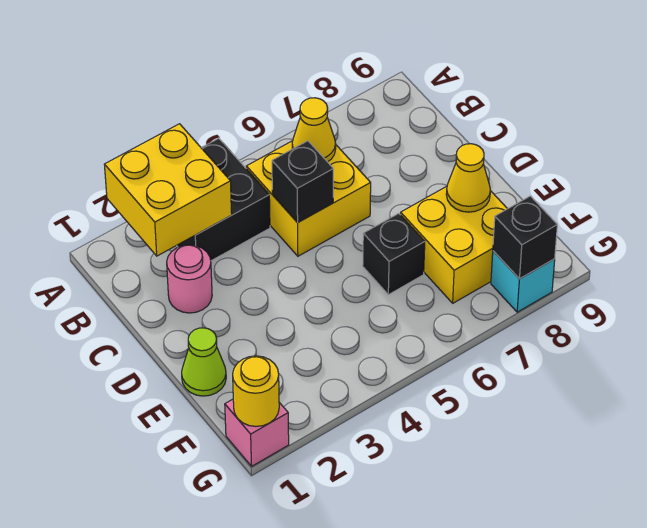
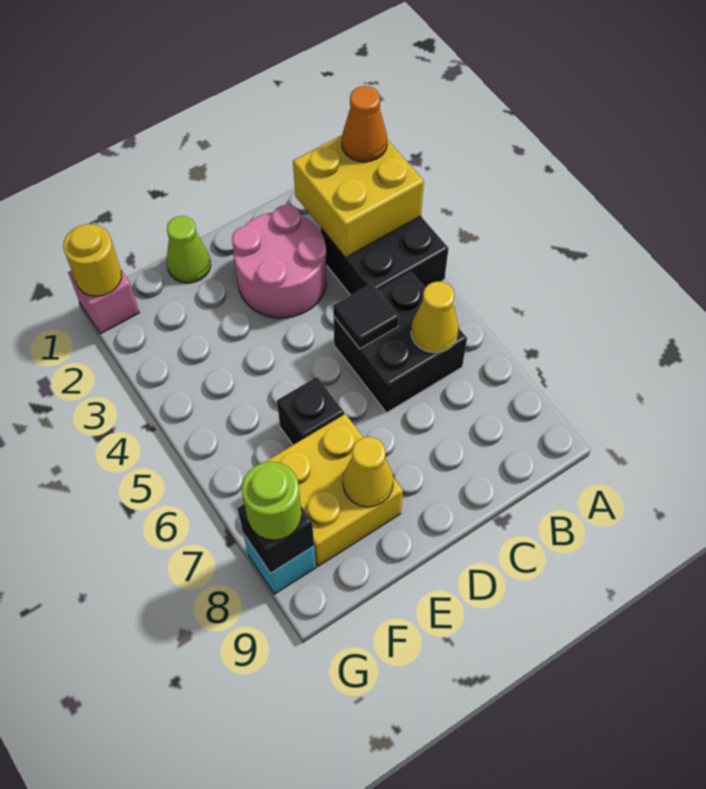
none -> orange cone A2 level 3
yellow brick B5:C6 level 1 -> black brick B5:C6 level 1
pink round brick C2 level 1 -> pink round brick C2:D3 level 1
black brick C5 level 2 -> black tile C5 level 2
none -> lime round brick G8 level 3

